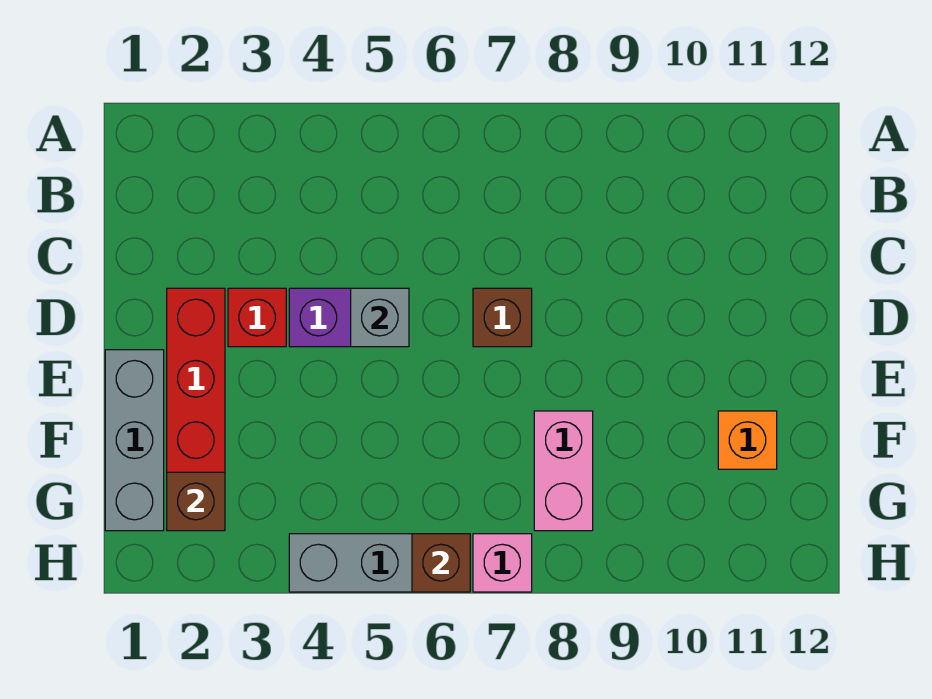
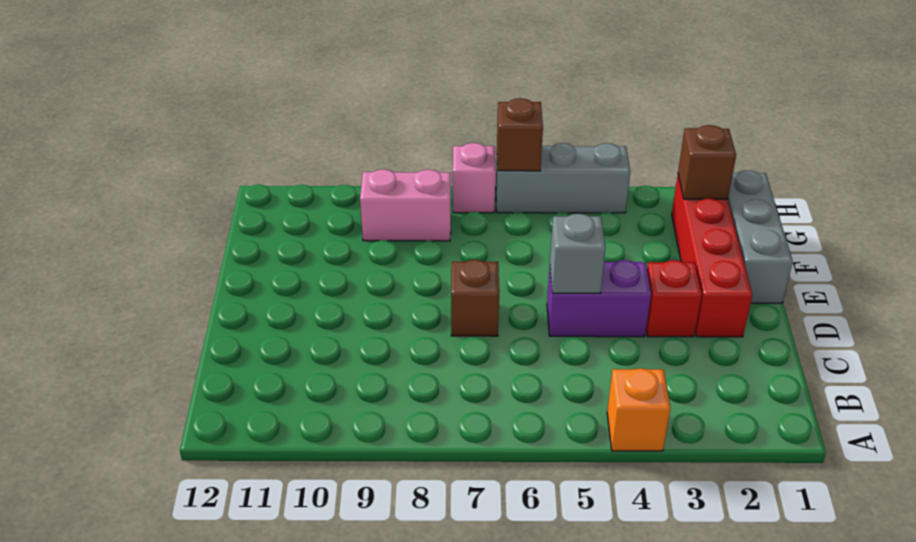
pink brick F8:G8 level 1 -> pink brick G8:G9 level 1
orange brick F11 level 1 -> orange brick A4 level 1

